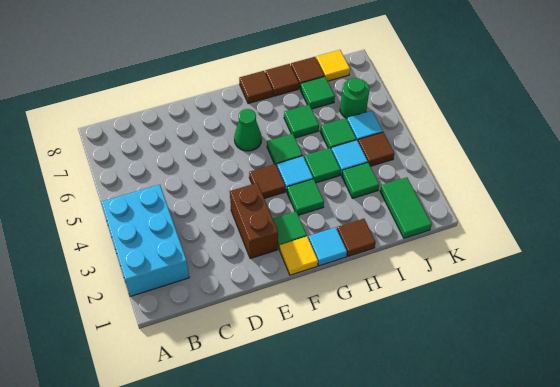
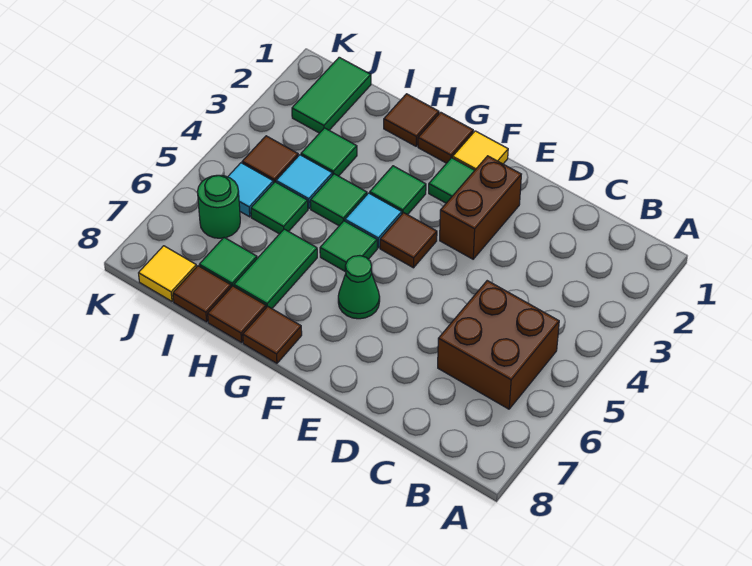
cyan brick A2:B4 level 1 -> none
none -> brown brick B5:C6 level 1
cyan tile G1 level 1 -> brown tile G1 level 1
green tile H6 level 1 -> green tile H6:H7 level 1

